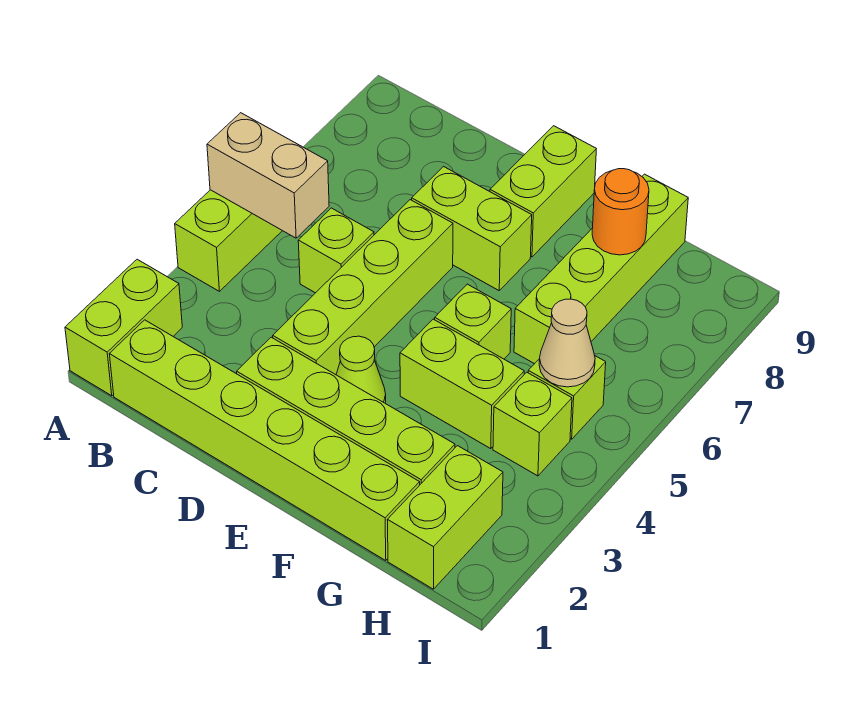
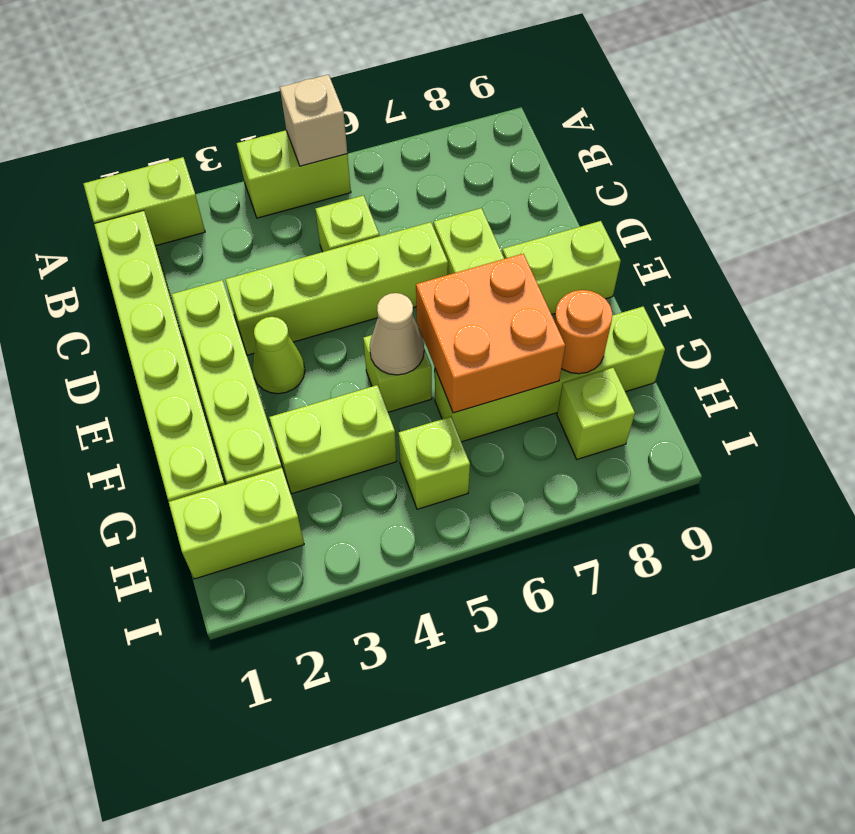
tan brick A5:B5 level 2 -> tan brick A5 level 2
lime brick F4:G4 level 1 -> lime brick G3:G4 level 1
none -> orange brick F6:G7 level 2
lime brick H4 level 1 -> lime brick H8 level 1
tan cone H5 level 2 -> tan cone F5 level 2

